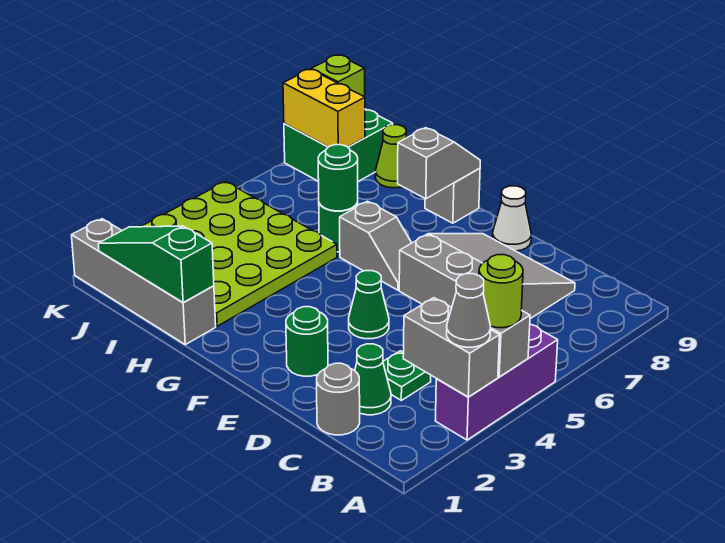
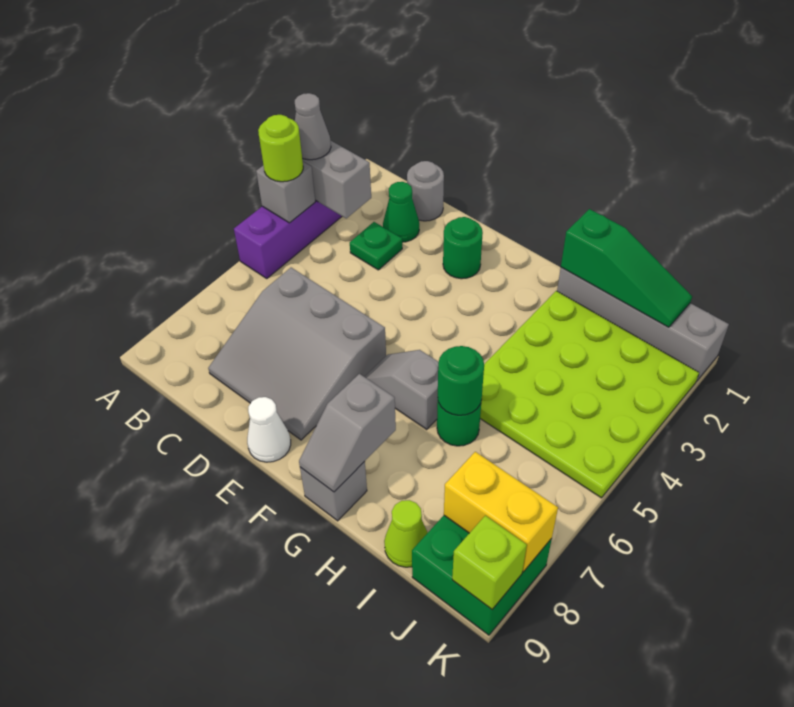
green cone E4 level 1 -> none

